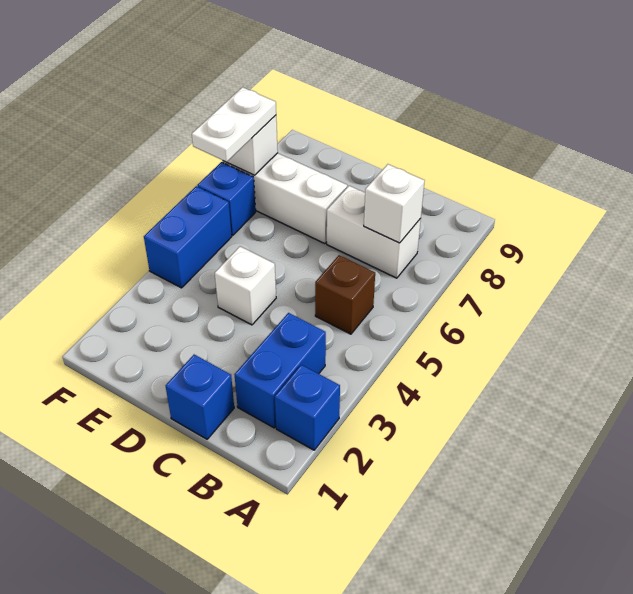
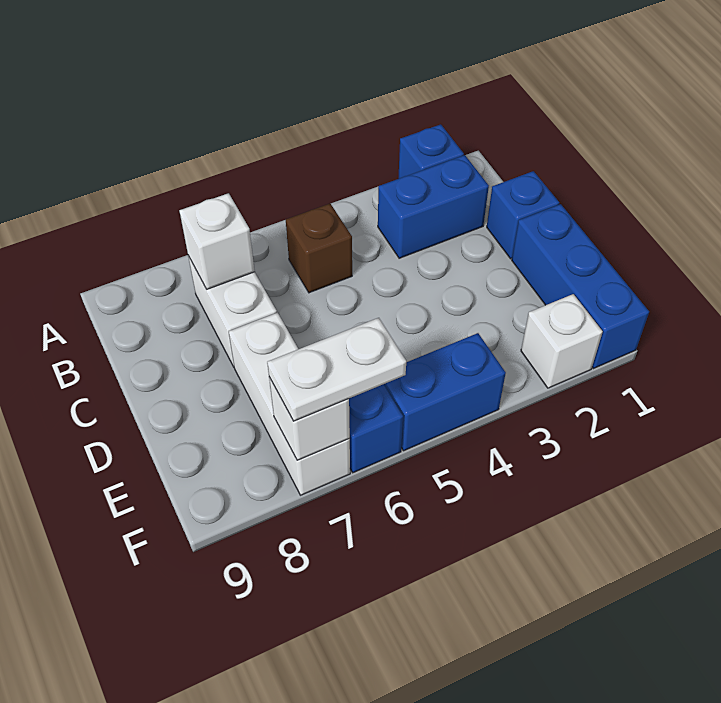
none -> blue brick D1:F1 level 1
white brick D4 level 1 -> white brick F2 level 1

